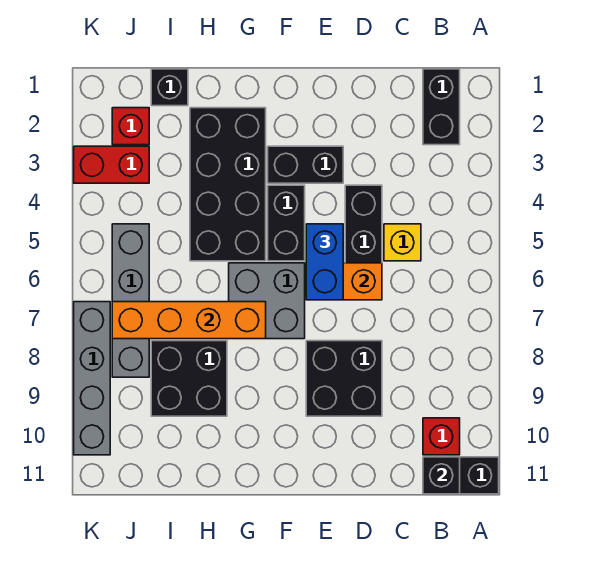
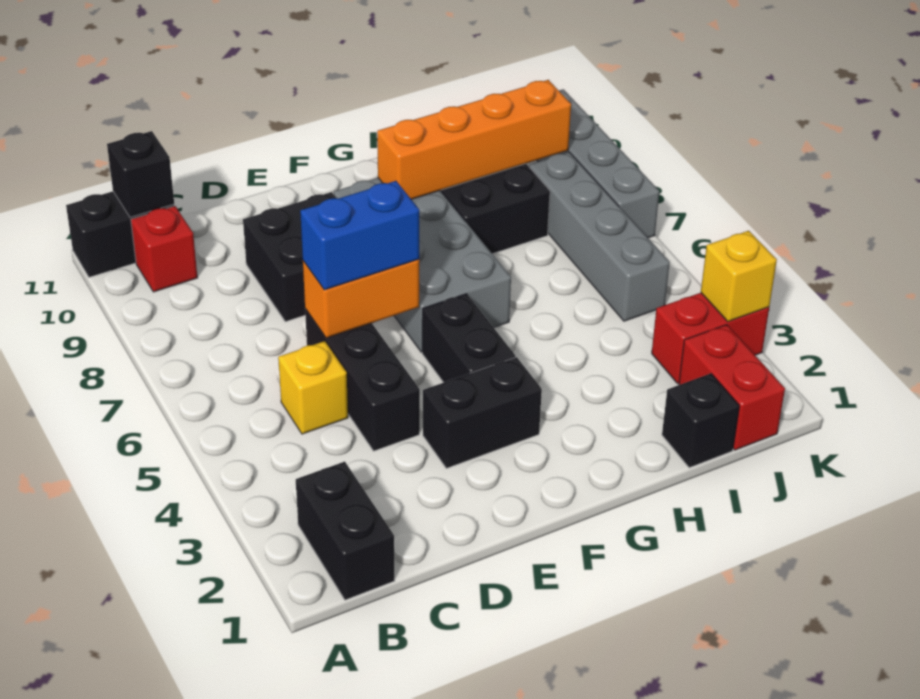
blue brick E5:E6 level 3 -> blue brick D6:E6 level 3
grey brick F6:G7 level 1 -> grey brick F6:G9 level 1
black brick G2:H5 level 1 -> none
orange brick G7:J7 level 2 -> orange brick G9:J9 level 2
red brick J2 level 1 -> red brick J1:J2 level 1
none -> yellow brick K3 level 2

